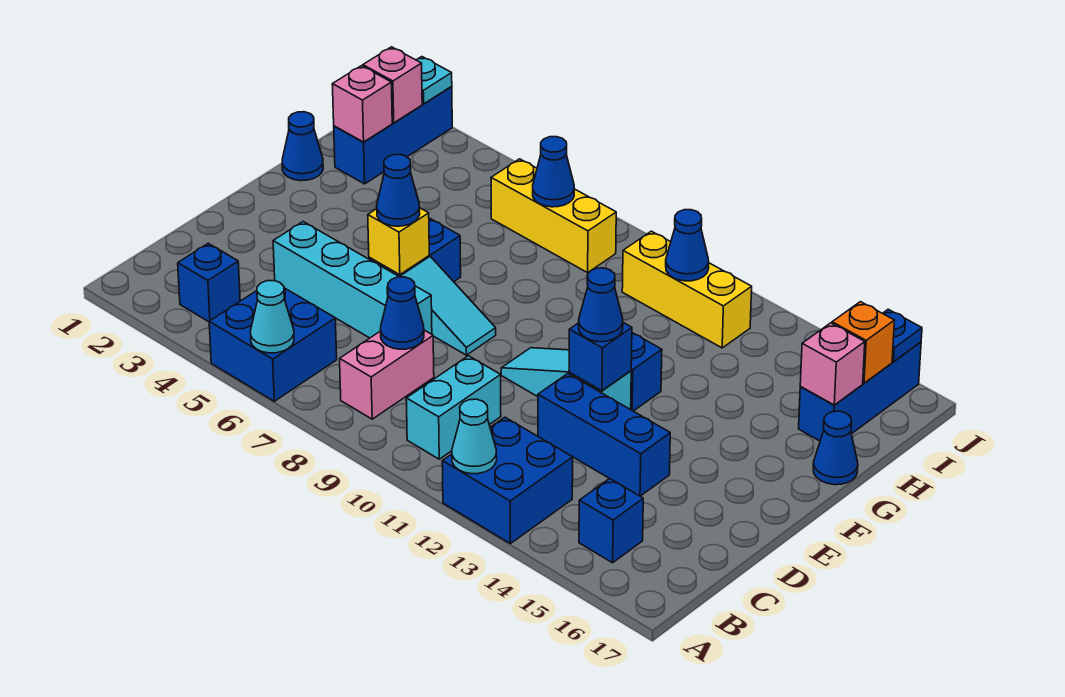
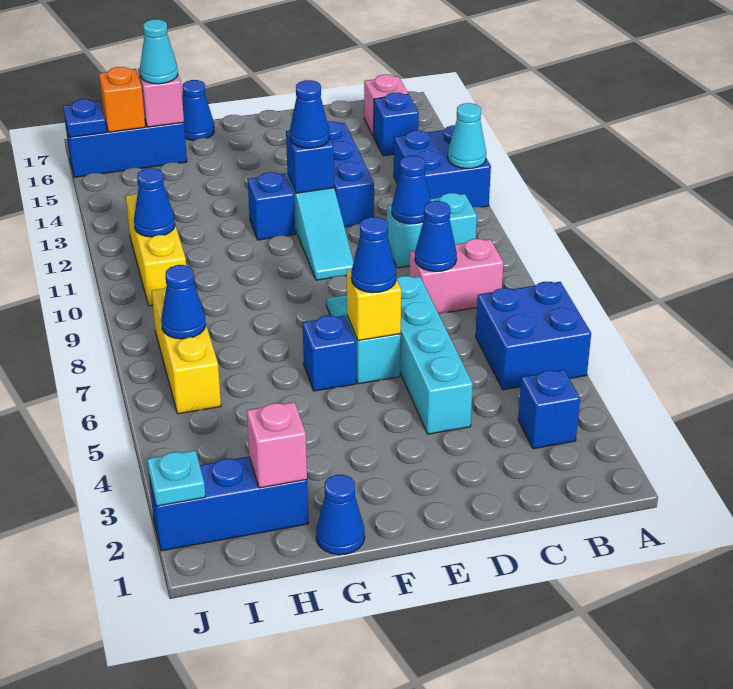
cyan cone A6 level 2 -> cyan cone H16 level 3
none -> blue cone C10 level 2
pink brick I2 level 2 -> pink brick B16 level 1

